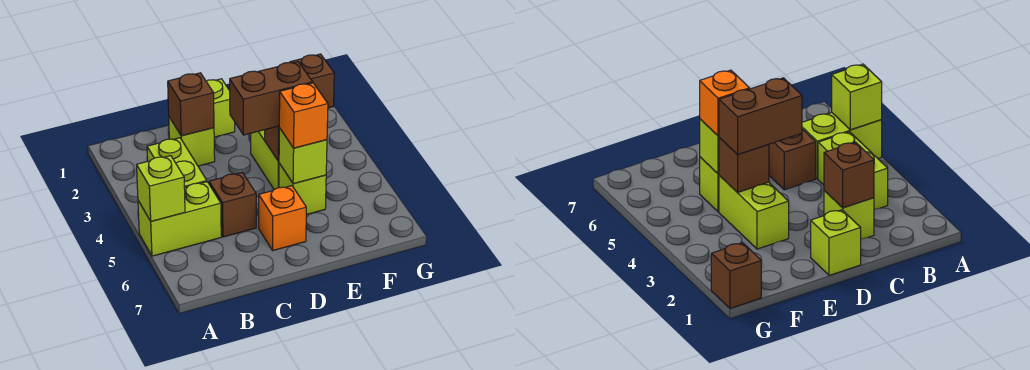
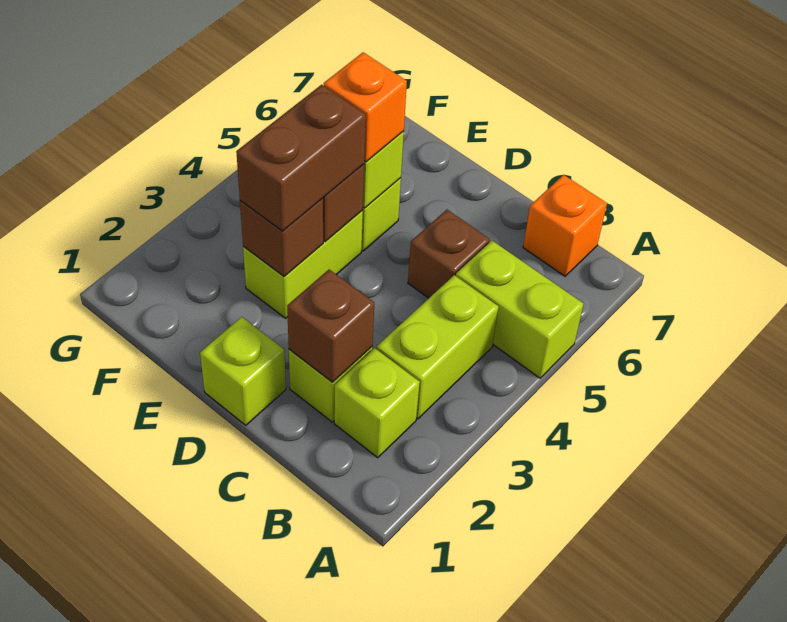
lime brick A5 level 2 -> lime brick B2 level 1
brown brick D4:E4 level 3 -> brown brick E3:E4 level 3
orange brick D6 level 1 -> orange brick B7 level 1
brown brick G1 level 1 -> brown brick E3 level 2

